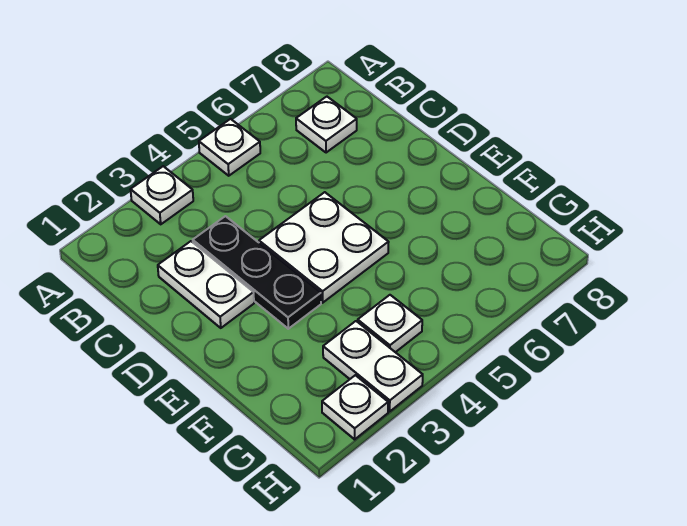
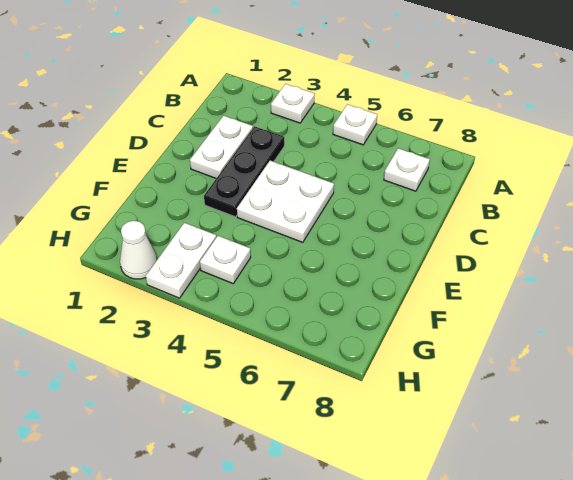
white plate H2 level 1 -> white cone H2 level 1

